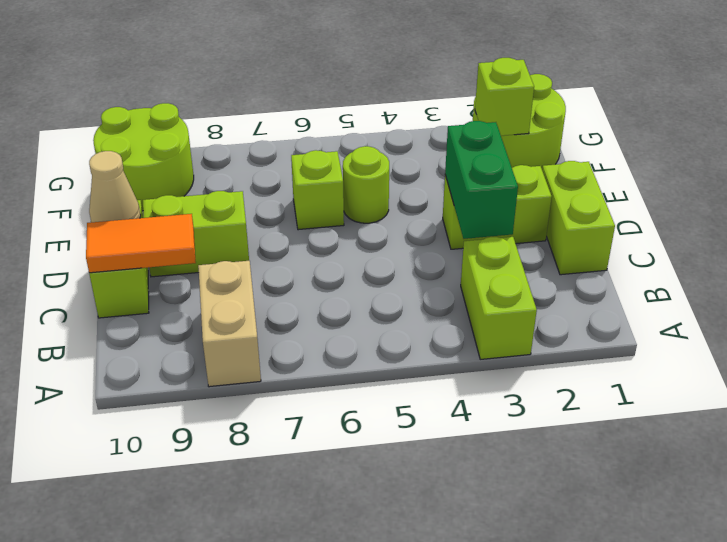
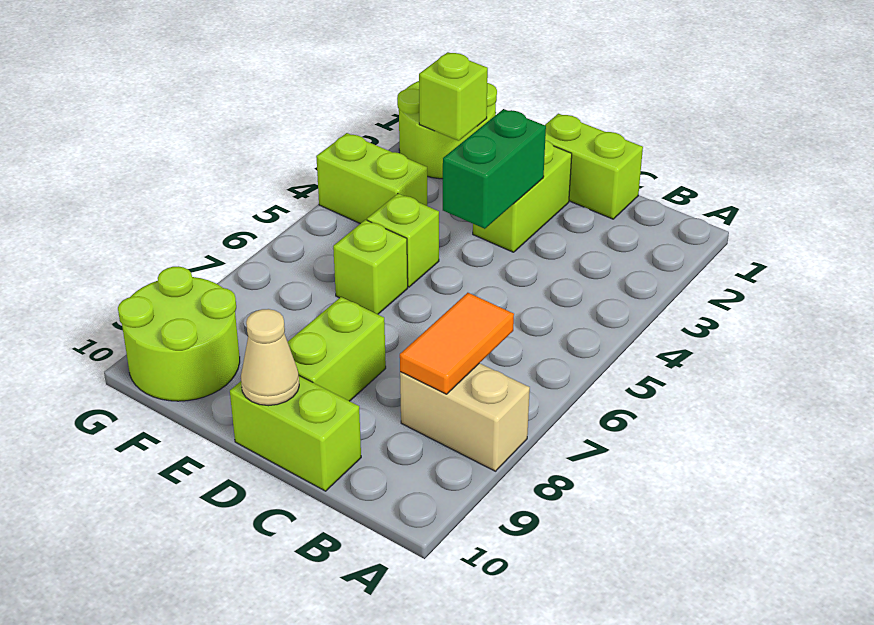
lime brick A3:B3 level 1 -> lime brick F4:G4 level 1
green brick C3:D3 level 2 -> green brick D3:D4 level 2
orange tile C9:C10 level 2 -> orange tile B7:B8 level 2
lime round brick E5 level 1 -> lime brick E5 level 1

